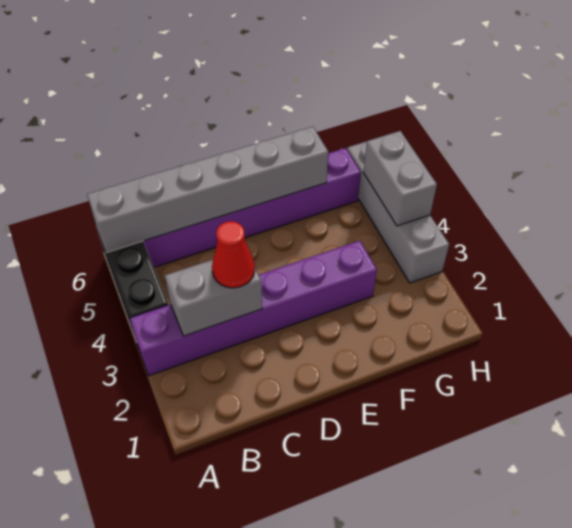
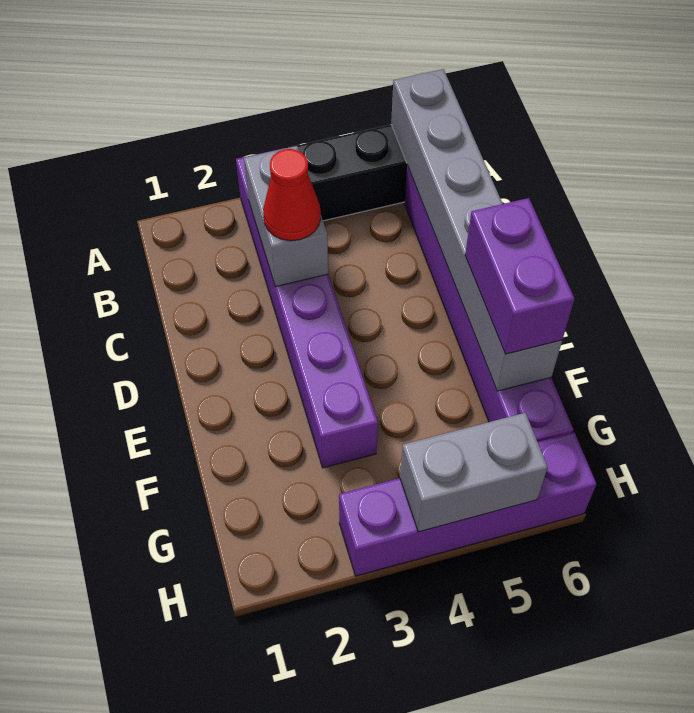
none -> purple brick E6:F6 level 3
grey brick H3:H6 level 1 -> purple brick H3:H6 level 1

